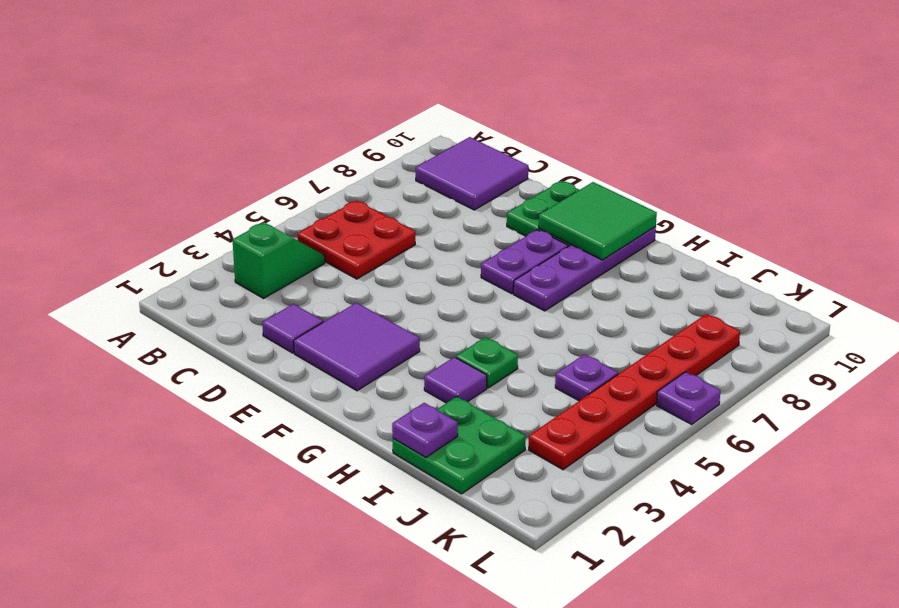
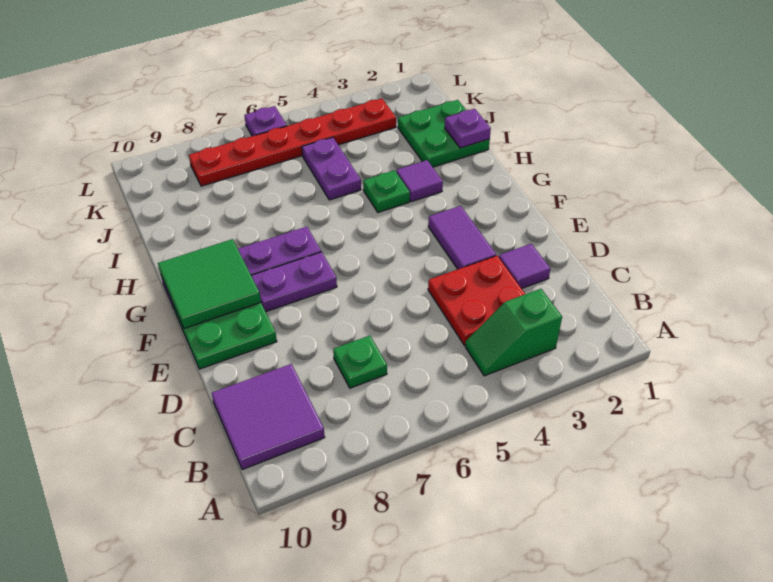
red plate B5:C6 level 1 -> red plate C3:D4 level 1
none -> green plate C7 level 1
purple tile E2:F3 level 1 -> purple tile E3:F3 level 1
purple plate J5 level 1 -> purple plate I5:J5 level 1

